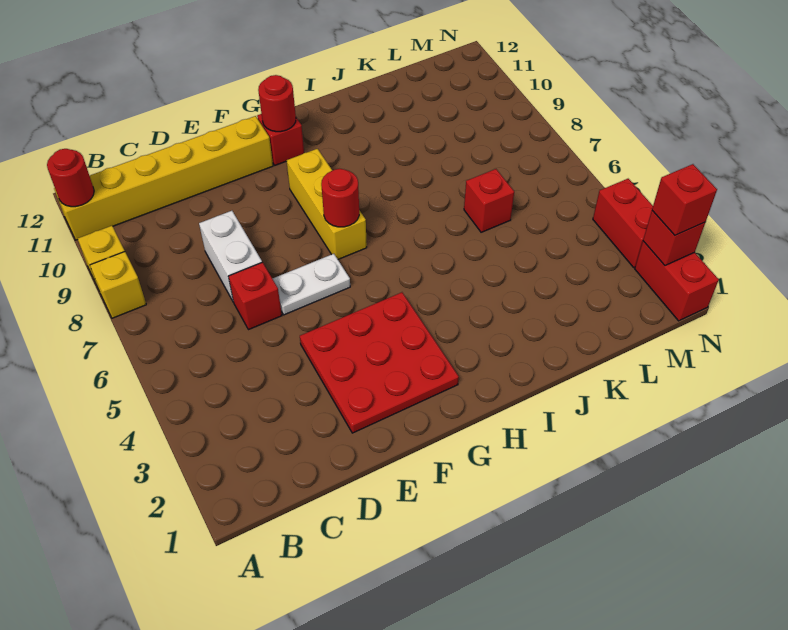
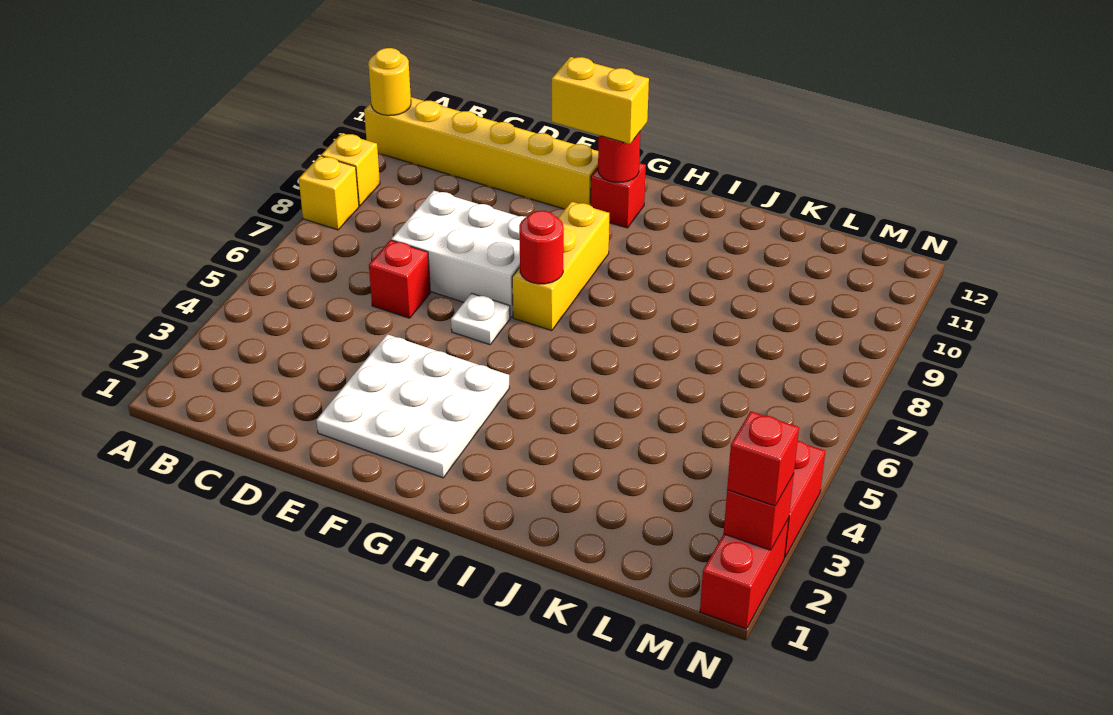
red round brick A11 level 2 -> yellow round brick A11 level 2
white brick D7:D8 level 1 -> white brick D7:F8 level 1
red plate E2:G4 level 1 -> white plate E2:G4 level 1
white plate E6:F6 level 1 -> white plate F6 level 1
none -> yellow brick F11:G11 level 3
red brick K6 level 1 -> none

